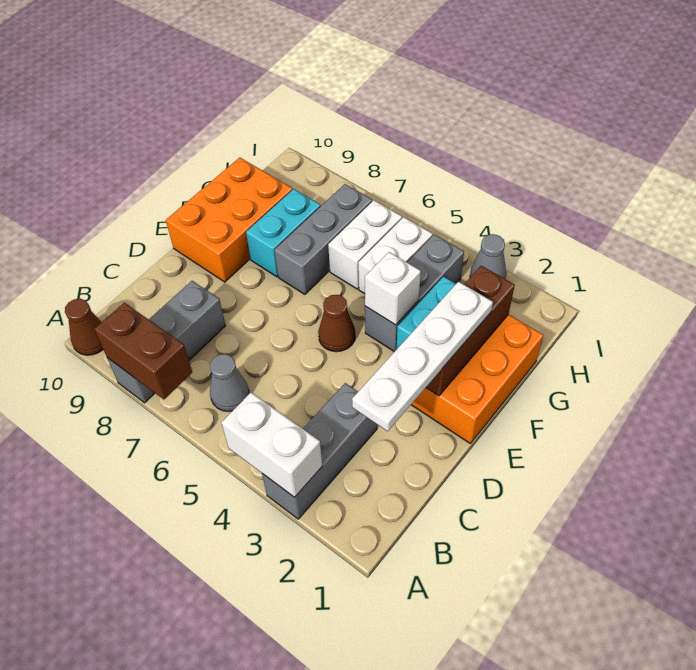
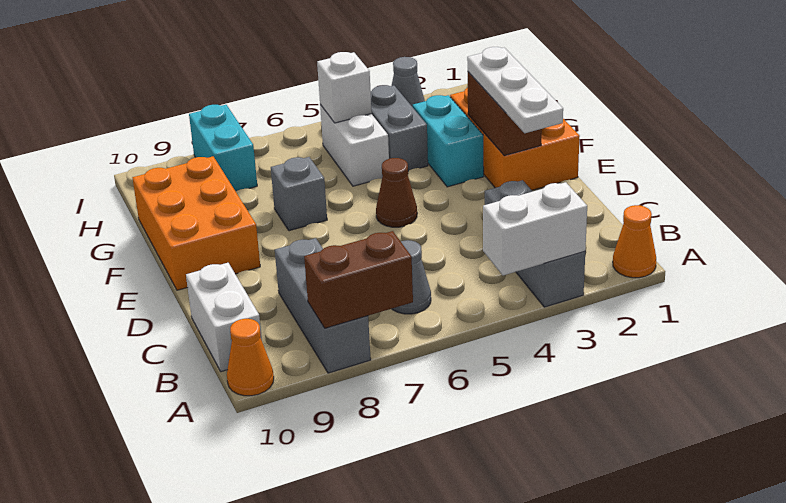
none -> orange cone A1 level 1
brown cone A10 level 1 -> orange cone A10 level 1
white plate C2:F2 level 3 -> white plate D2:F2 level 3
brown brick E2:G2 level 2 -> brown brick E2:F2 level 2
grey brick F4:H4 level 1 -> grey brick G4:H4 level 1
white brick F4 level 2 -> white brick H5 level 2
grey brick F7:H7 level 1 -> grey brick F7 level 1
cyan brick F8:G8 level 1 -> cyan brick H8:I8 level 1
white brick G6:H6 level 1 -> white brick B10:C10 level 1

